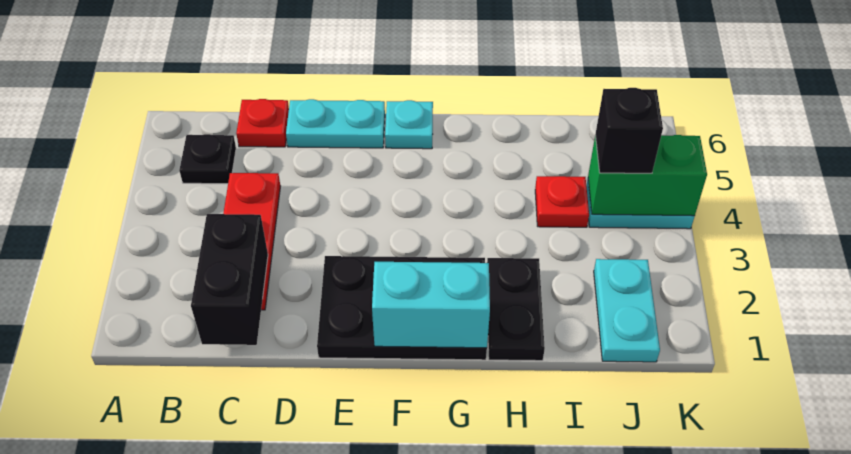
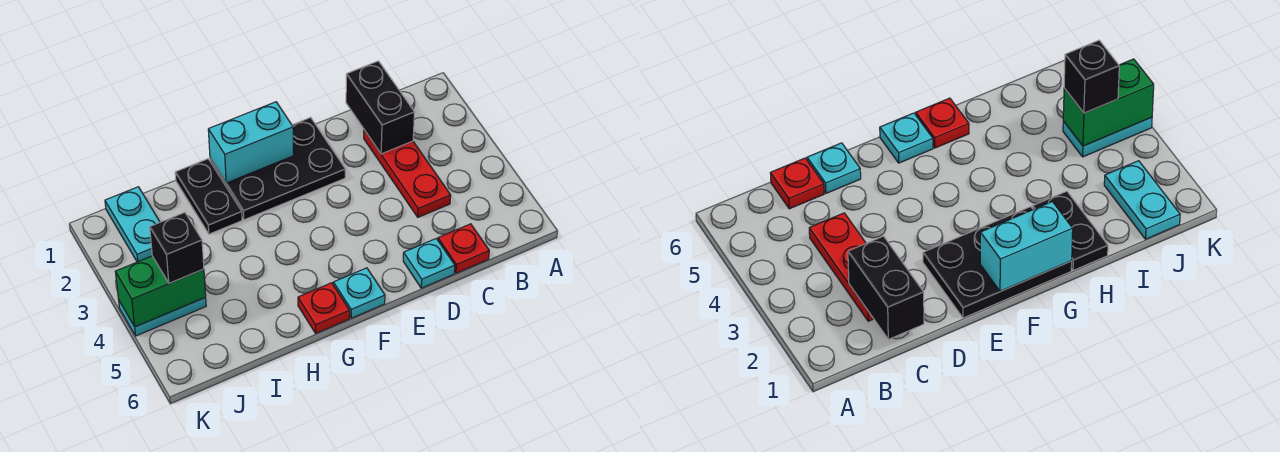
black plate B5 level 1 -> none
cyan plate D6:E6 level 1 -> cyan plate D6 level 1
red plate I4 level 1 -> red plate G6 level 1

